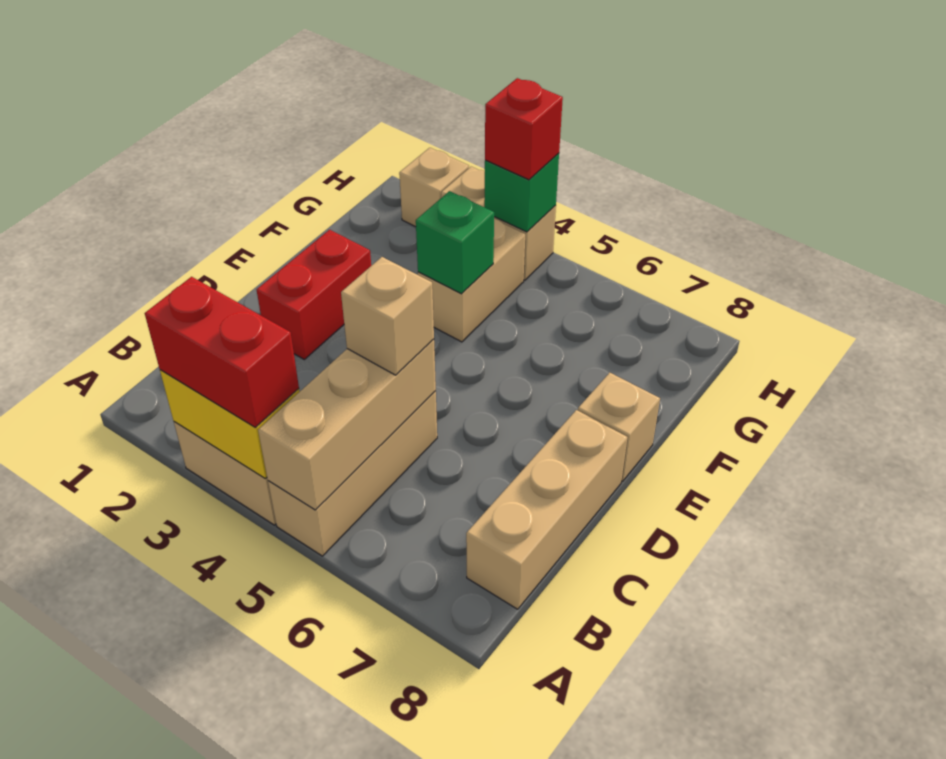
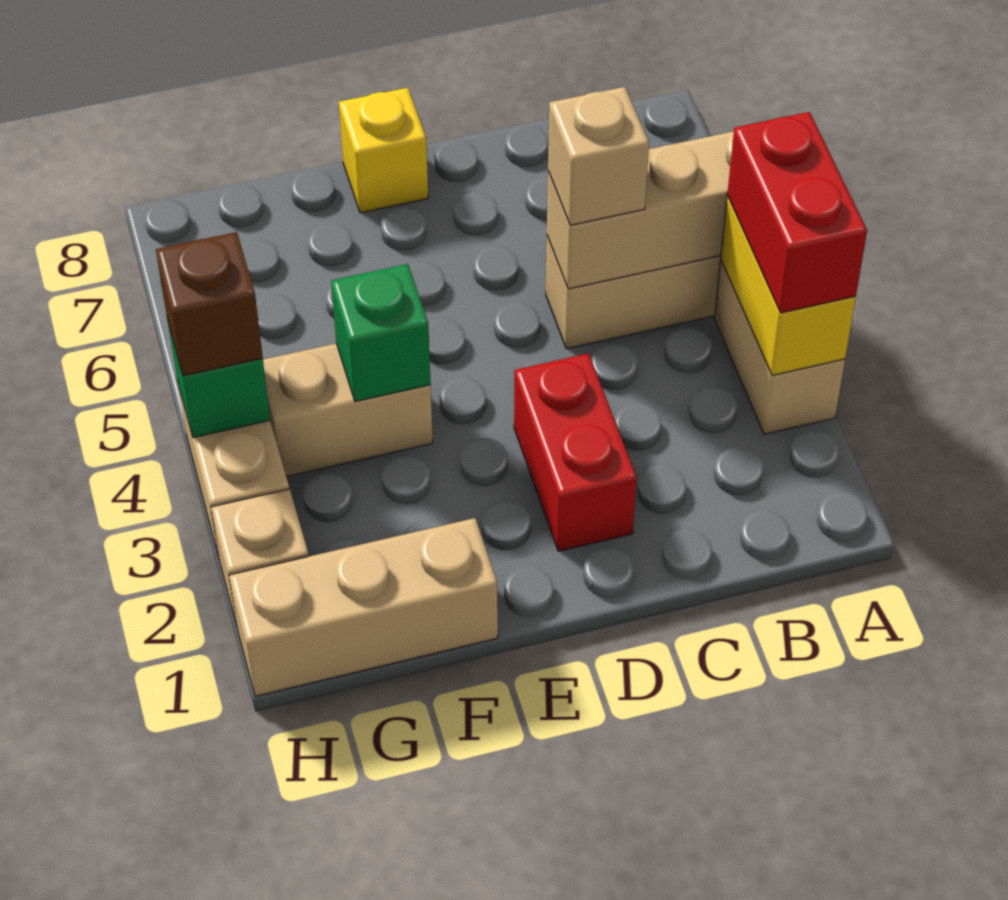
tan brick B8:D8 level 1 -> tan brick F1:H1 level 1
red brick D2:E2 level 1 -> red brick D2:D3 level 1
tan brick E8 level 1 -> yellow brick E8 level 1
red brick H4 level 3 -> brown brick H4 level 3

